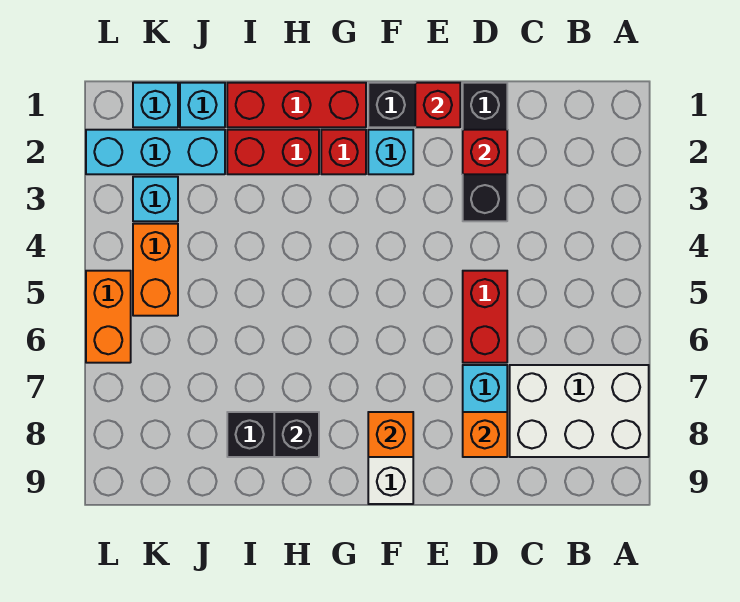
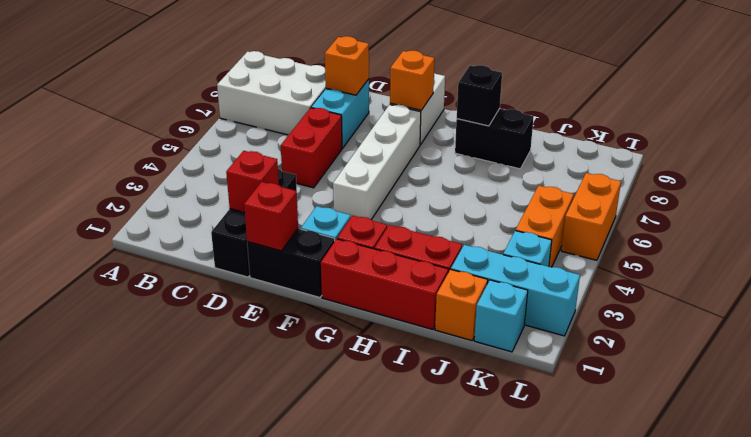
none -> white brick F4:F7 level 1
cyan brick J1 level 1 -> orange brick J1 level 1

